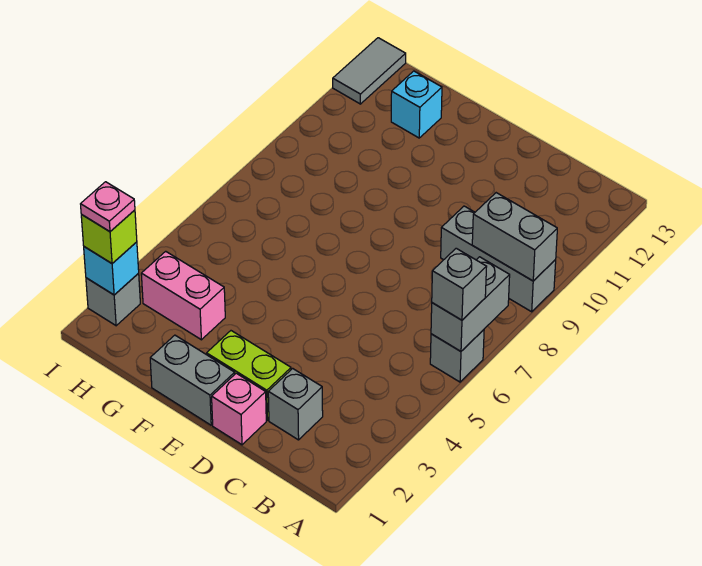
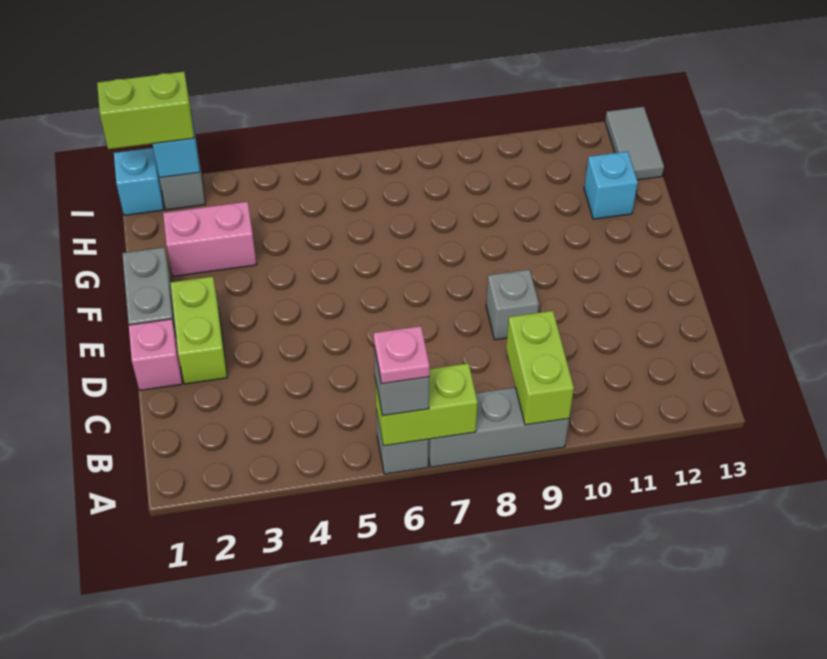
grey brick A6:A7 level 2 -> lime brick A6:A7 level 2
grey brick A9:C9 level 1 -> grey brick A7:A9 level 1
grey brick A9:B9 level 2 -> lime brick A9:B9 level 2
grey brick C2 level 1 -> grey brick D9 level 1
pink brick G3:H3 level 1 -> pink brick G2:G3 level 1
none -> cyan brick I1 level 1
lime brick I2 level 3 -> lime brick I1:I2 level 3
pink plate I2 level 4 -> pink plate A6 level 4
grey tile I12:I13 level 1 -> grey tile H13:I13 level 1

